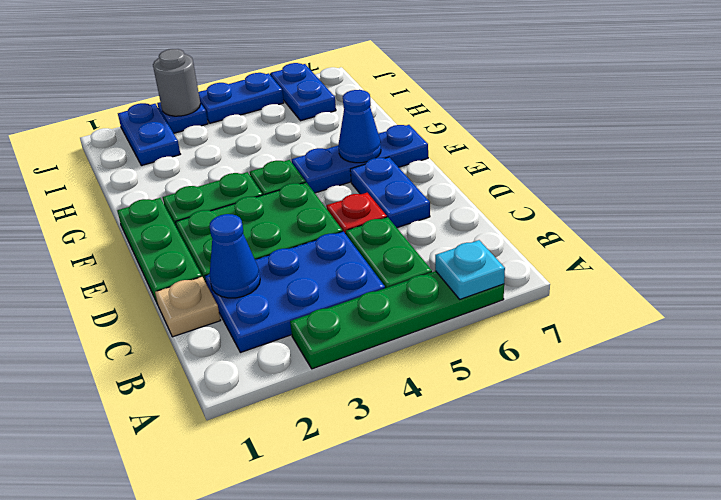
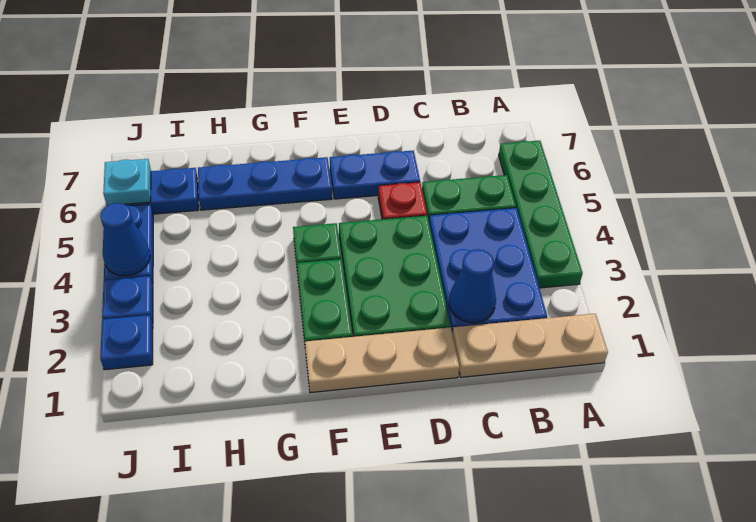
cyan plate A6 level 2 -> cyan plate J6 level 2
tan plate C1 level 1 -> tan plate A1:C1 level 1
green plate D1:F1 level 1 -> tan plate D1:F1 level 1
blue plate F5:F7 level 1 -> blue plate F6:H6 level 1
blue cone F6 level 2 -> blue cone J4 level 2
blue plate I2:J2 level 1 -> blue plate J2 level 1
grey round brick J3 level 2 -> none

